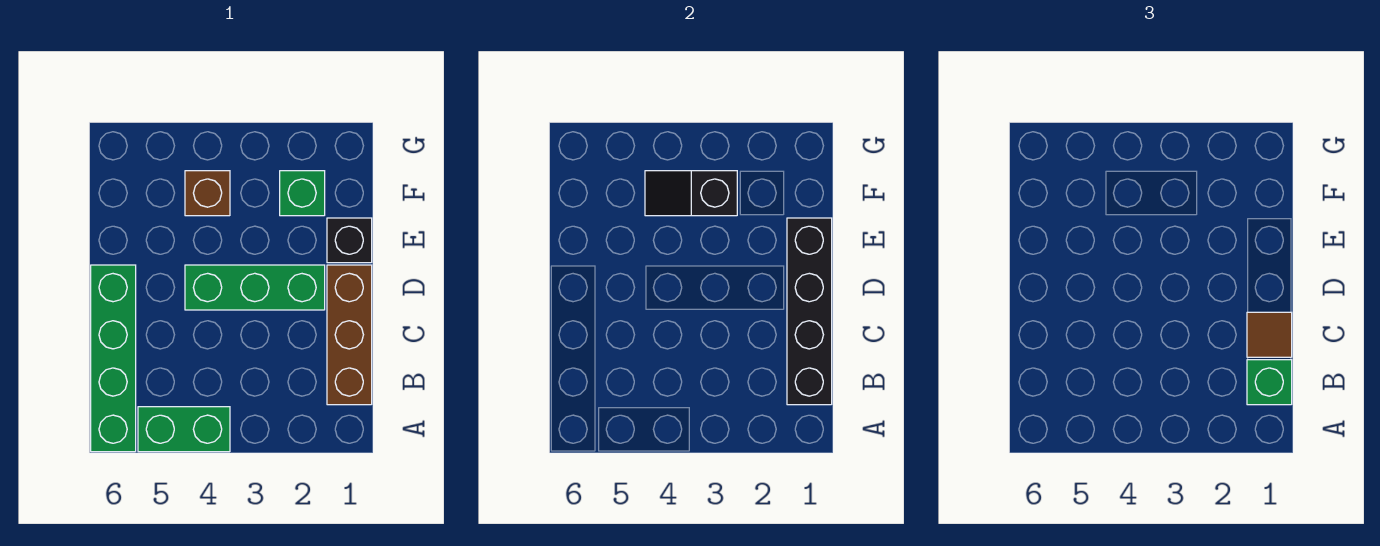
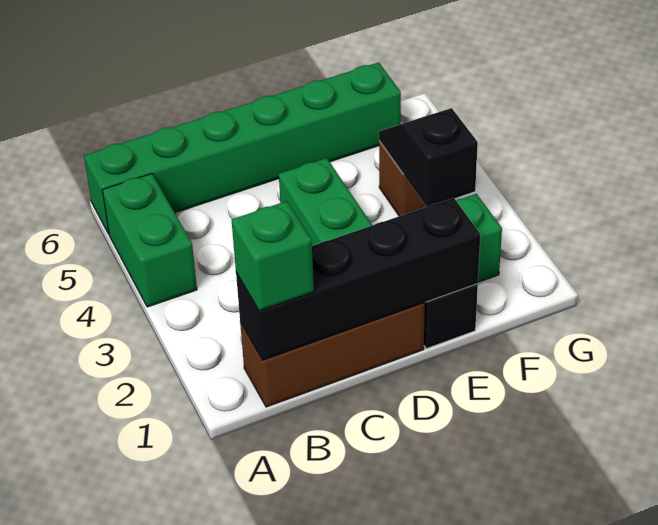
green brick A6:D6 level 1 -> green brick A6:F6 level 1
brown tile C1 level 3 -> none

